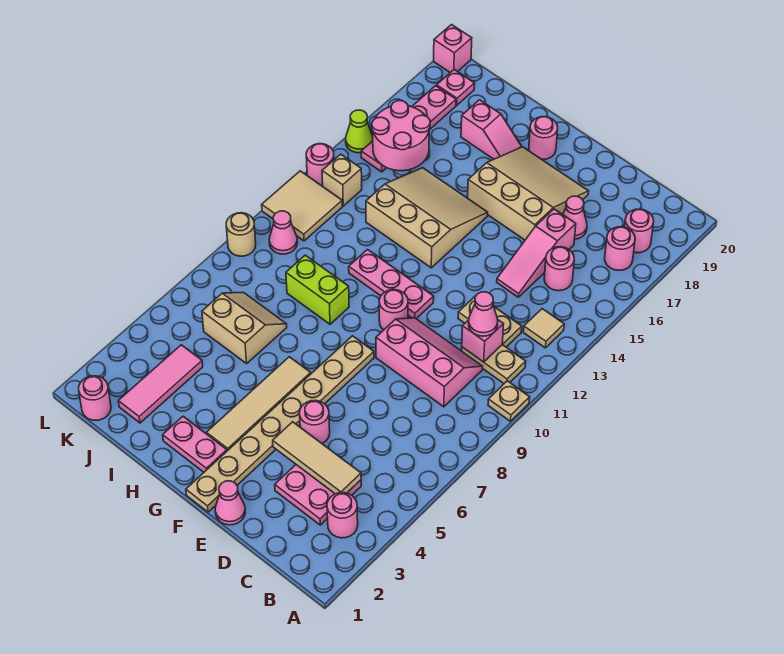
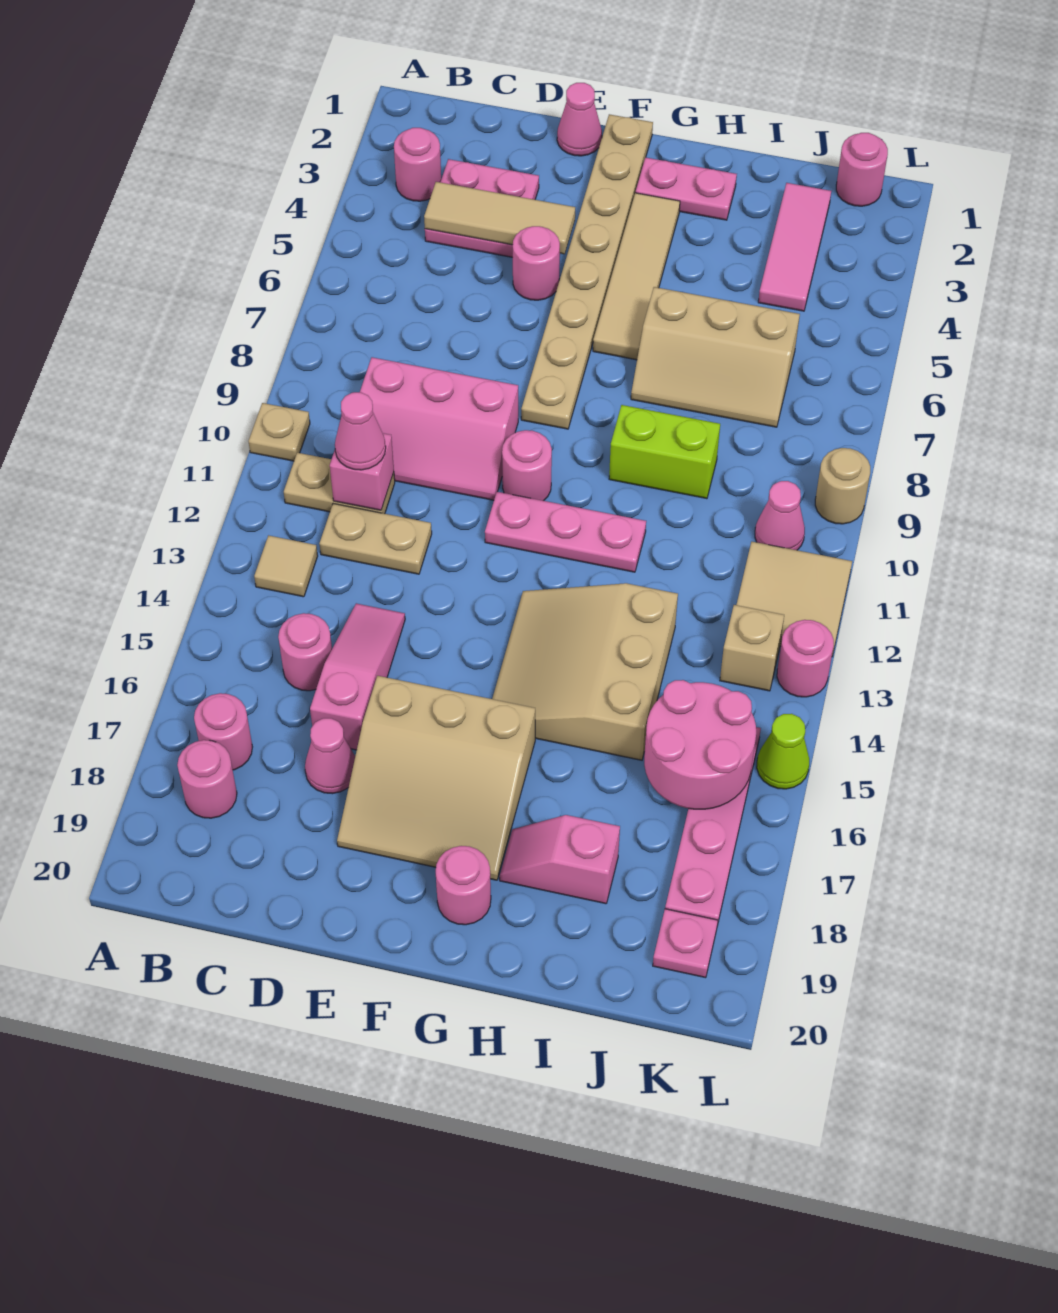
tan slope G13:I15 level 1 top 13 -> tan slope G13:I15 level 1 top I
tan slope I6:J7 level 1 top 6 -> tan slope H6:J7 level 1 top 6
pink brick L20 level 1 -> none

